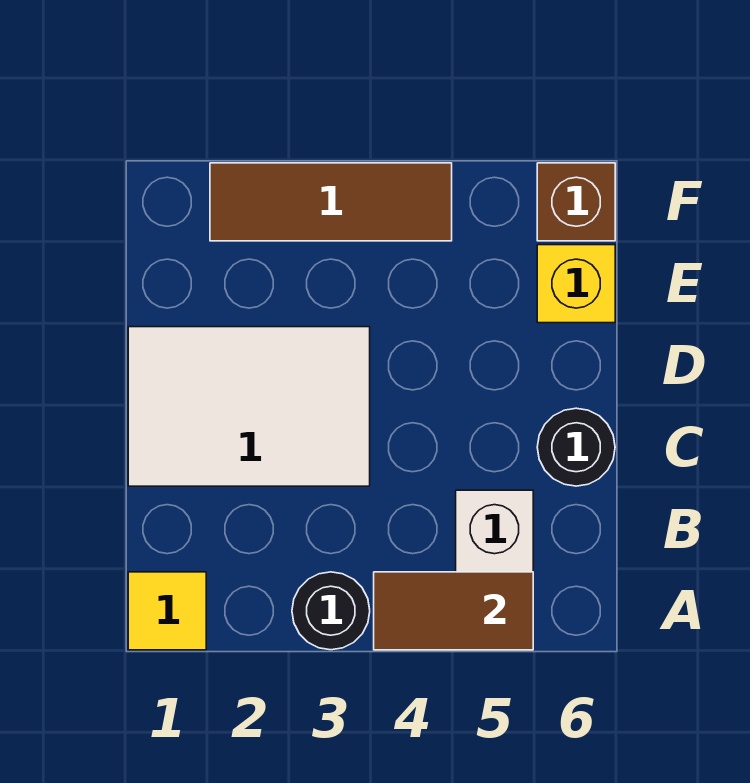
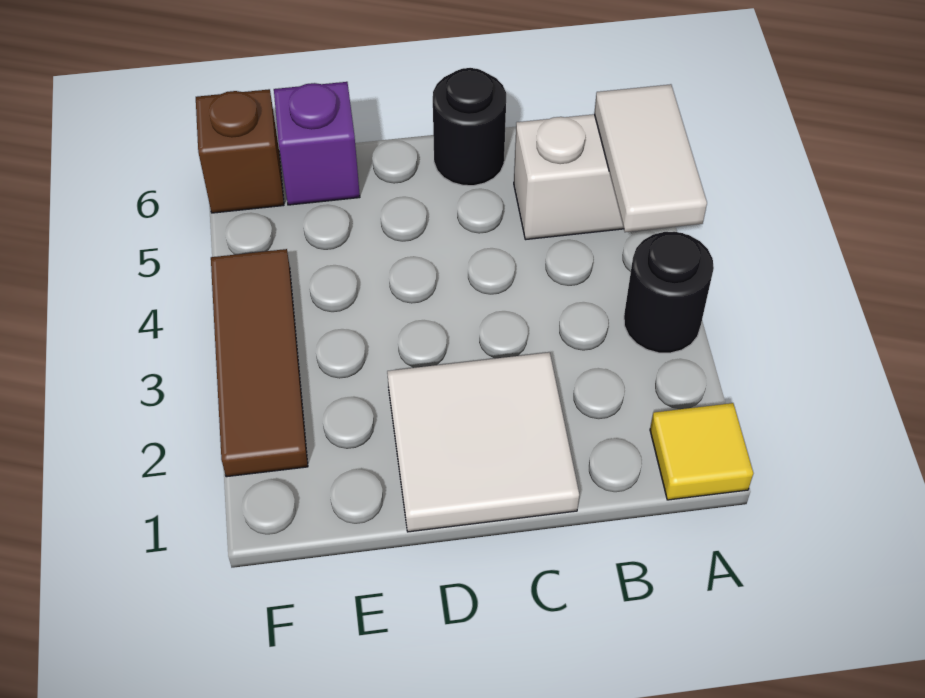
brown tile A4:A5 level 2 -> white tile A4:A5 level 2
white tile C1:D3 level 1 -> white tile C1:D2 level 1
yellow brick E6 level 1 -> purple brick E6 level 1

